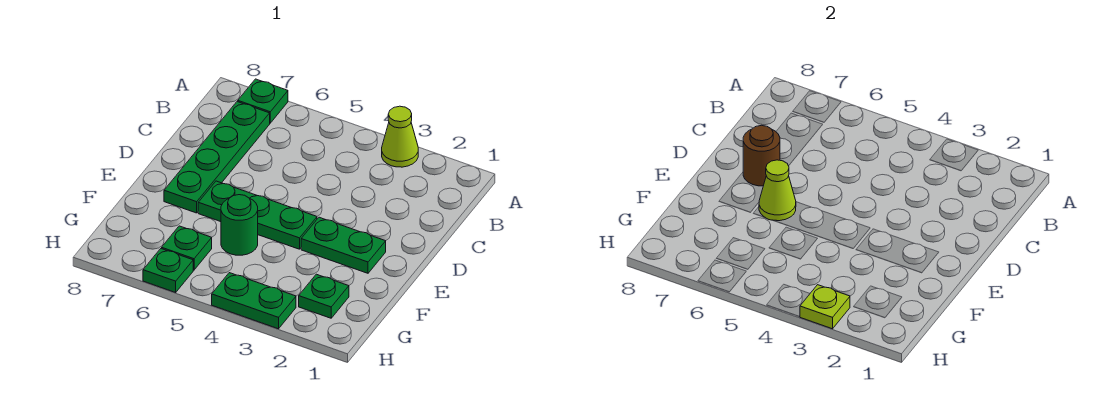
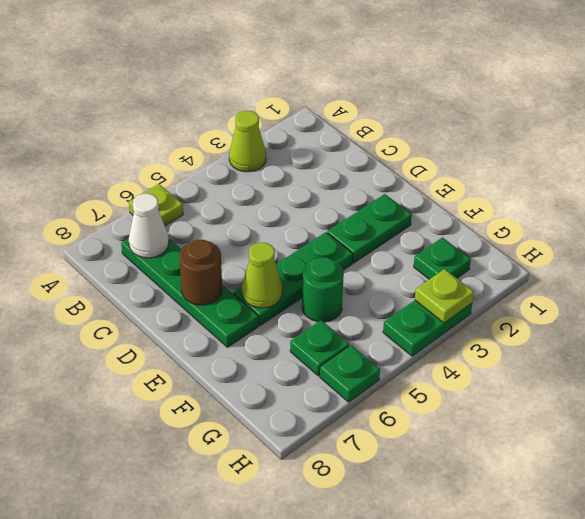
none -> lime plate A6 level 1
green plate A7 level 1 -> none
none -> white cone B7 level 2

